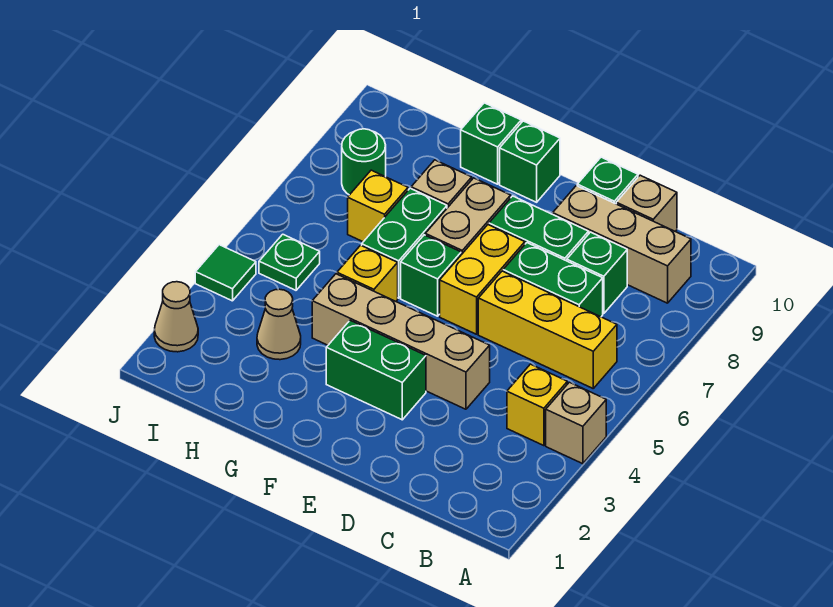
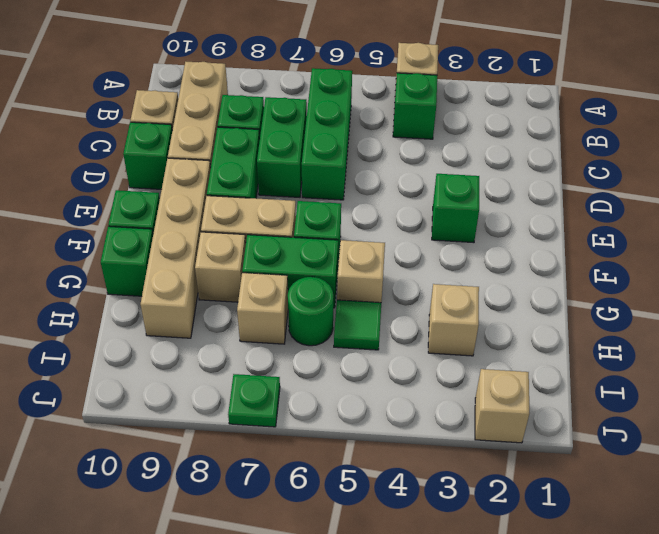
yellow brick B4 level 1 -> green brick B4 level 1
yellow brick B6:D6 level 1 -> green brick B6:D6 level 1
tan brick D4:G4 level 1 -> tan brick E9:H9 level 1
green brick E3:F3 level 1 -> green brick E3 level 1
yellow brick E6:E7 level 1 -> none
yellow brick G5 level 1 -> tan brick G5 level 1
tan cone H3 level 1 -> tan brick H3 level 1
yellow brick H7 level 1 -> tan brick H7 level 1
green plate I5 level 1 -> green plate J7 level 1
green round brick I8 level 1 -> green round brick H6 level 1
tan cone J2 level 1 -> tan brick J2 level 1
green tile J4 level 1 -> green tile H5 level 1

